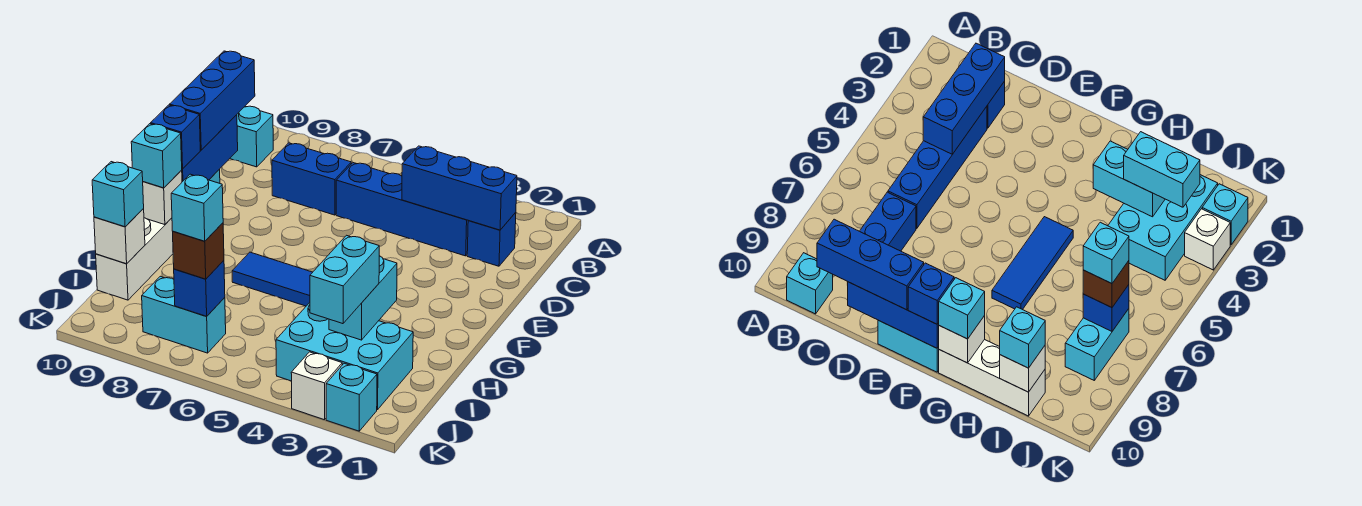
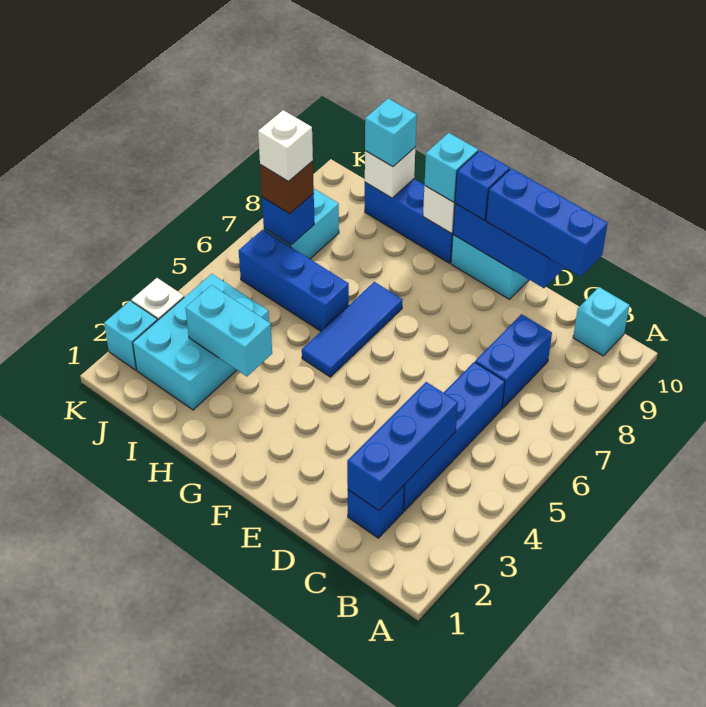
white brick G10:I10 level 1 -> blue brick G10:I10 level 1
none -> blue brick H6:J6 level 1
cyan brick I3:J3 level 3 -> none
cyan brick J7 level 4 -> white brick J7 level 4

